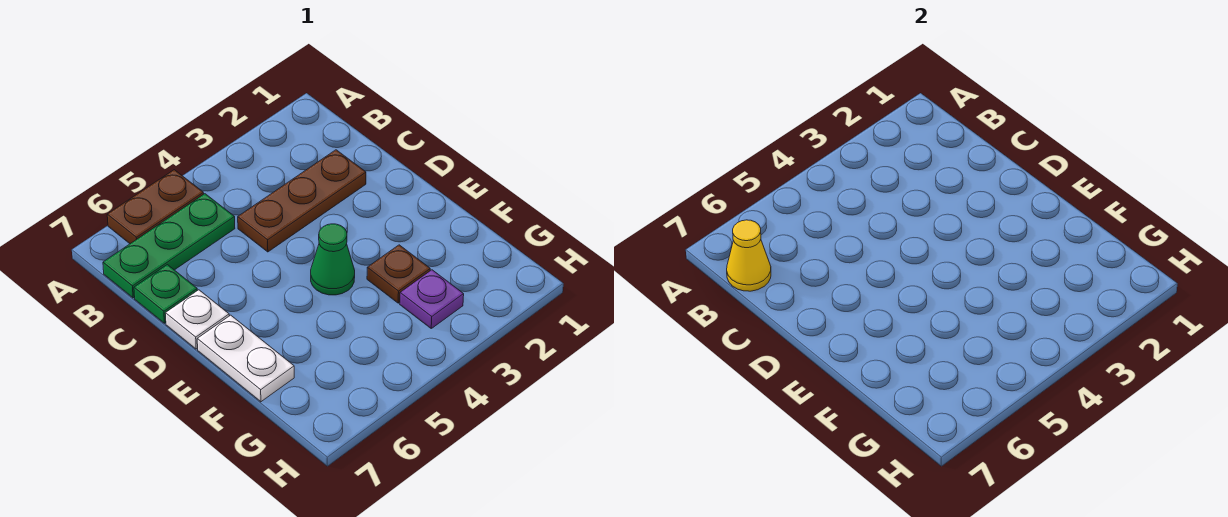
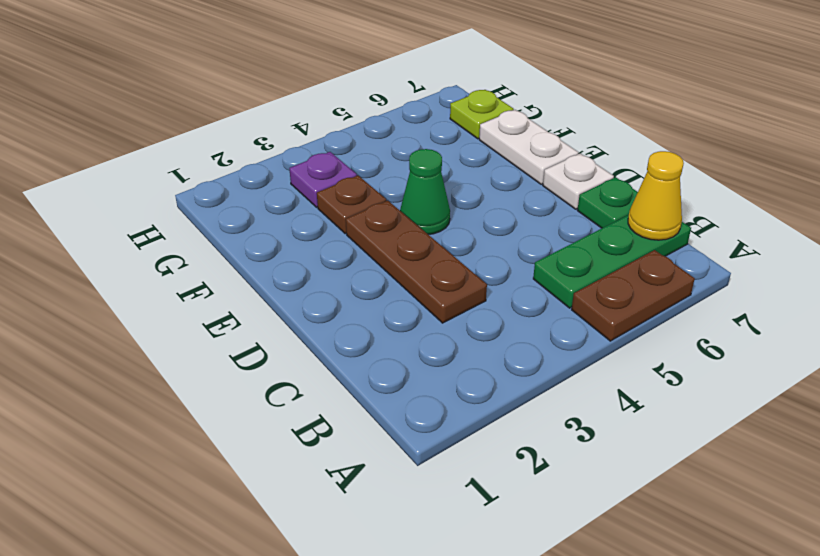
brown plate C2:C4 level 1 -> brown plate C3:E3 level 1
none -> lime plate G7 level 1

